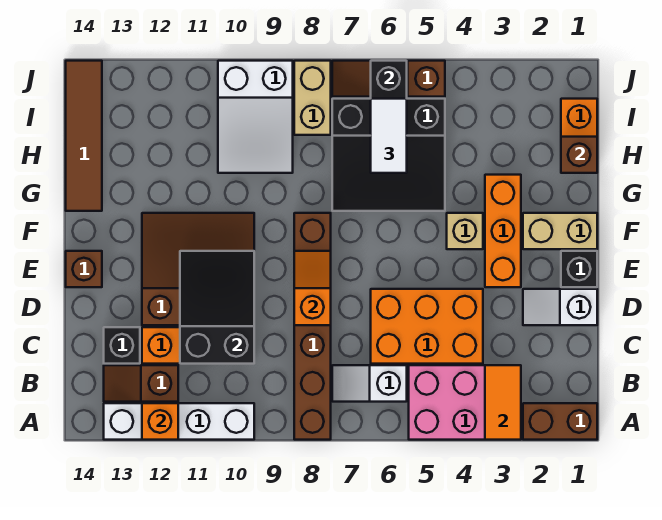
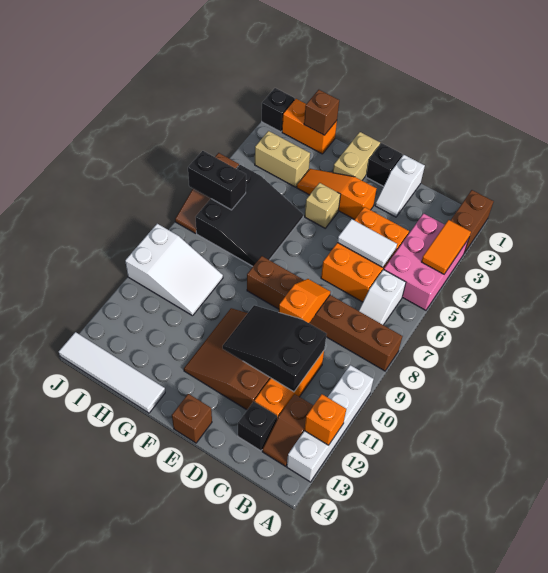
orange tile A3:B3 level 2 -> orange tile A3:A4 level 2
orange slope D8:E8 level 2 top D -> orange slope D8:D9 level 2 top 9
orange brick E3:G3 level 1 -> orange slope E3:G3 level 1 top E
brown tile G14:J14 level 1 -> white tile G14:J14 level 1
white tile H6:I6 level 3 -> white tile C5:D5 level 2
tan brick I8:J8 level 1 -> tan brick H3:I3 level 1
none -> black brick J1 level 1

